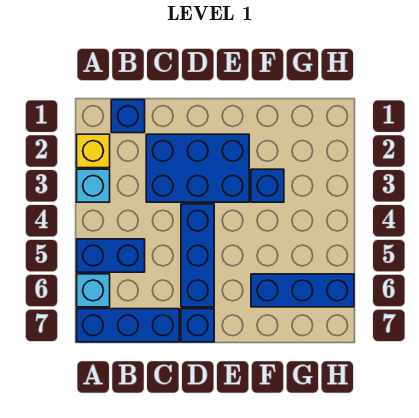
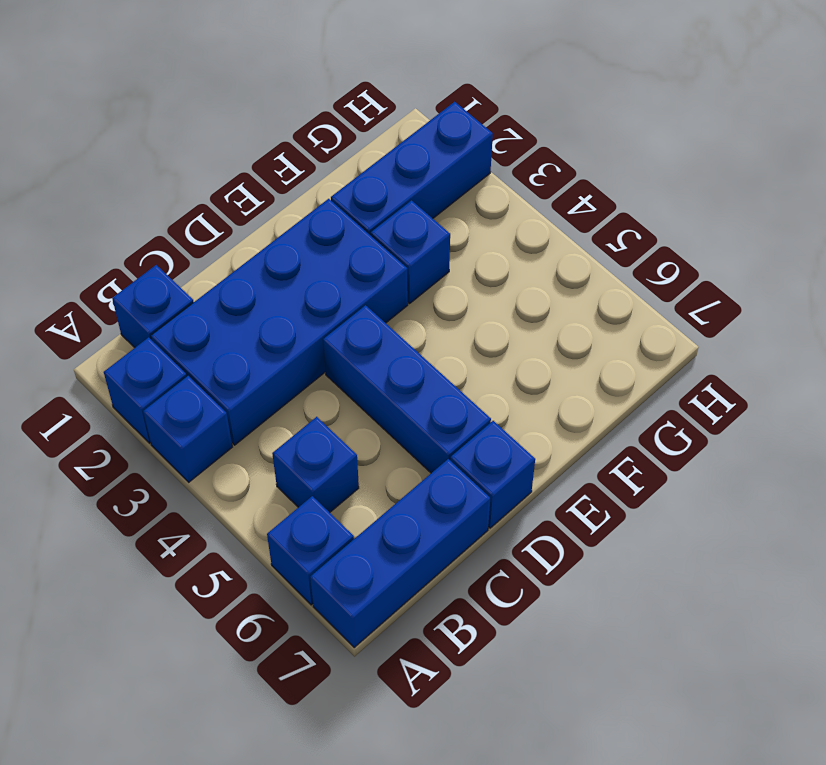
yellow brick A2 level 1 -> blue brick A2 level 1
cyan brick A3 level 1 -> blue brick A3 level 1
blue brick A5:B5 level 1 -> blue brick B5 level 1
cyan brick A6 level 1 -> blue brick A6 level 1
blue brick C2:E3 level 1 -> blue brick B2:E3 level 1
blue brick F6:H6 level 1 -> blue brick F2:H2 level 1

